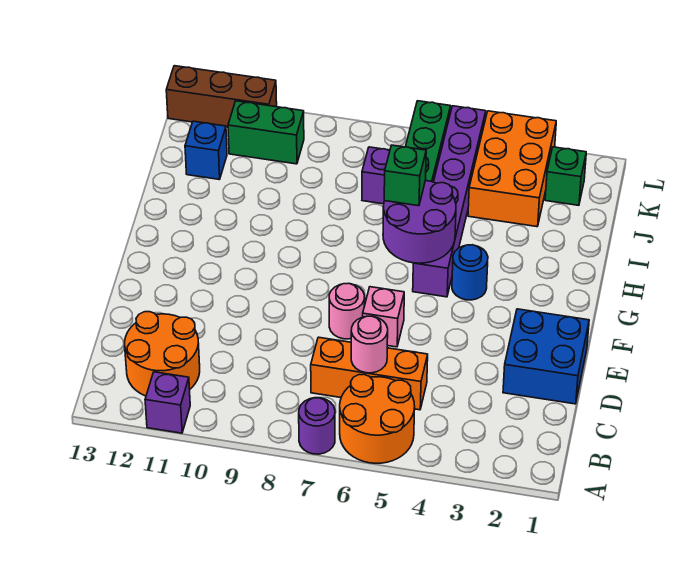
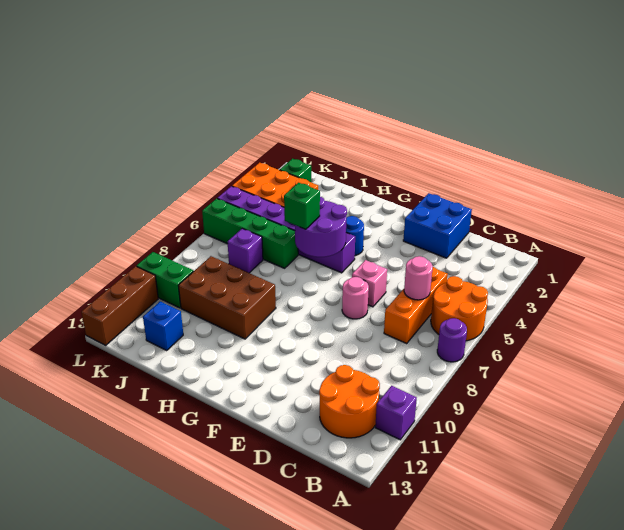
none -> brown brick H9:J10 level 1
green brick K10:K11 level 1 -> green brick K10:L10 level 1

